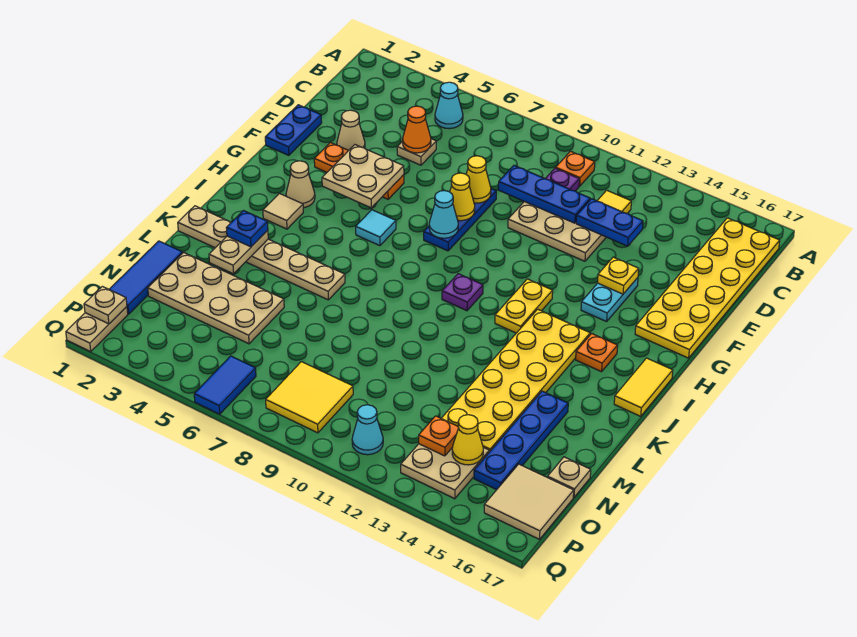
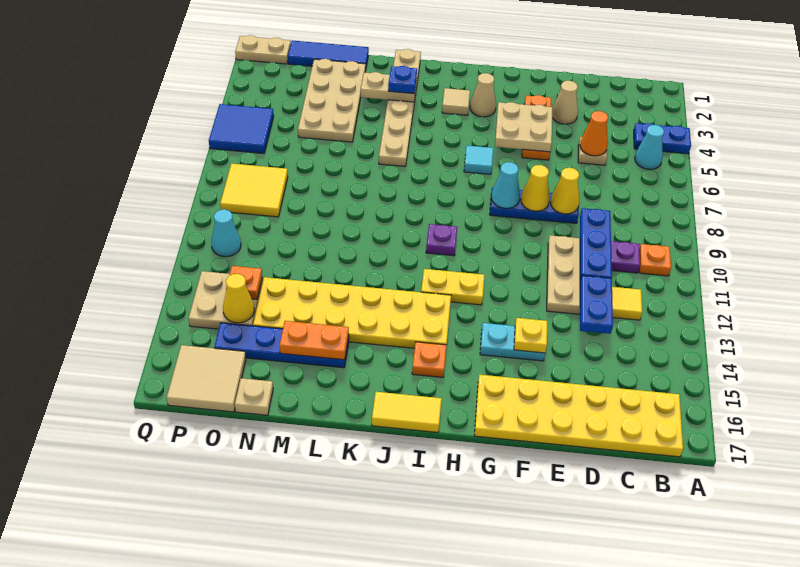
blue plate E1:F1 level 1 -> blue plate A4:B4 level 1
none -> orange plate L15:M15 level 2
tan plate P1 level 2 -> none
blue tile P6:Q6 level 1 -> blue tile P5:Q6 level 1

